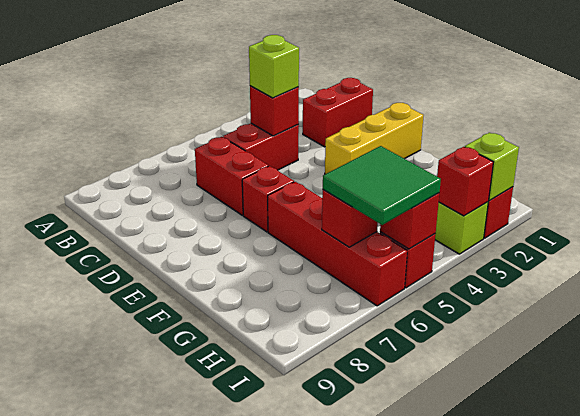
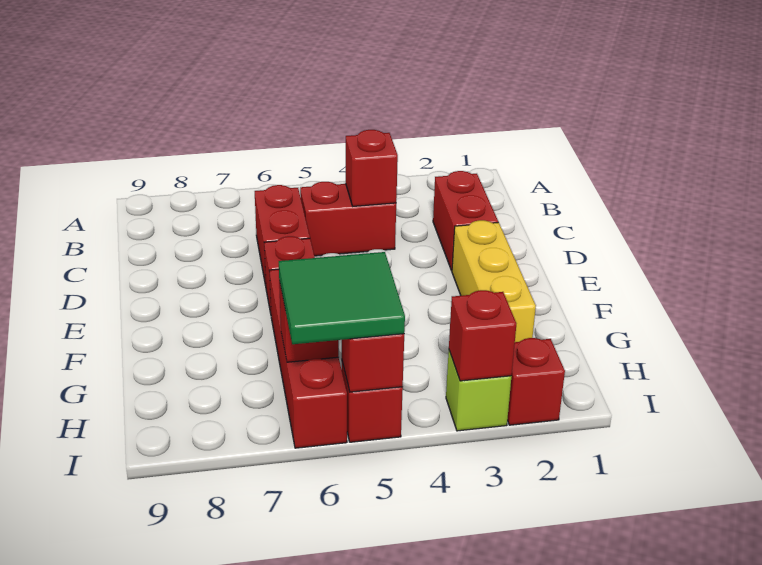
red brick C1:C2 level 1 -> red brick C2:D2 level 1
lime brick C4 level 3 -> none
yellow brick E1:E3 level 1 -> yellow brick E2:G2 level 1
lime brick I2 level 2 -> none

